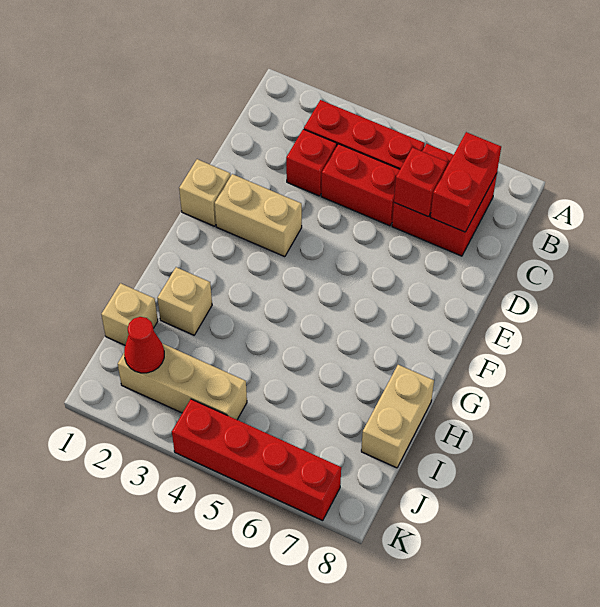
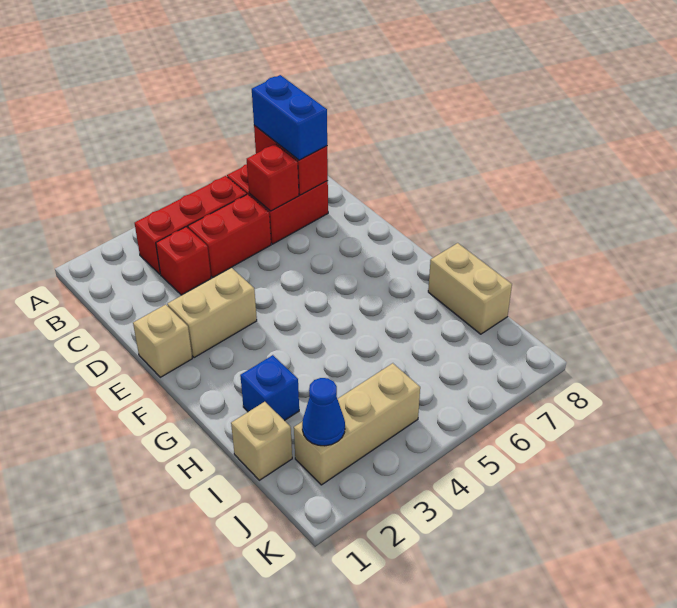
none -> blue brick B7:C7 level 3
tan brick H2 level 1 -> blue brick H2 level 1
red cone J2 level 2 -> blue cone J2 level 2
red brick K4:K7 level 1 -> none

